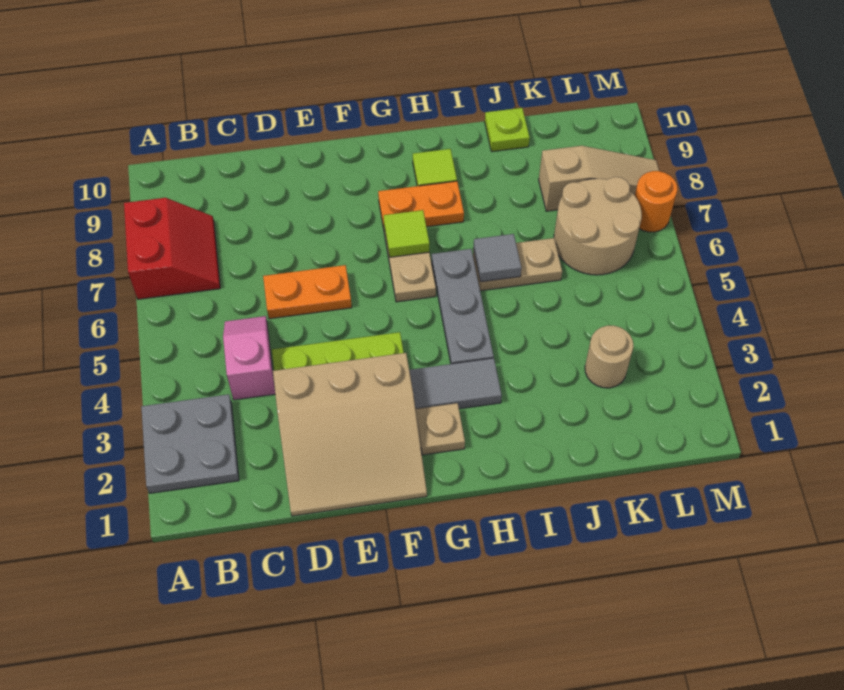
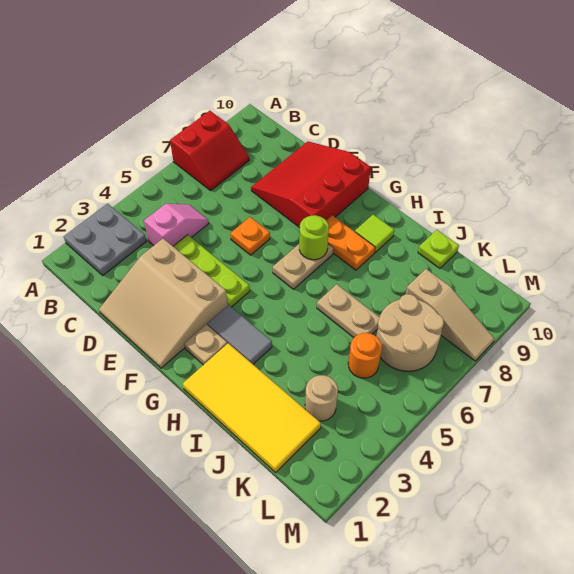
orange plate D6:E6 level 1 -> orange plate E6 level 1
none -> red slope D8:F10 level 1 top F
lime tile G7 level 2 -> lime round brick G7 level 2
none -> yellow tile H1:K2 level 1
grey plate H4:H6 level 1 -> none
grey tile I6 level 2 -> none
orange round brick M7 level 1 -> orange round brick K5 level 1

